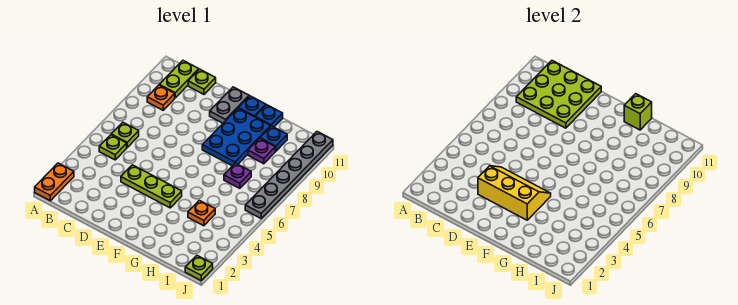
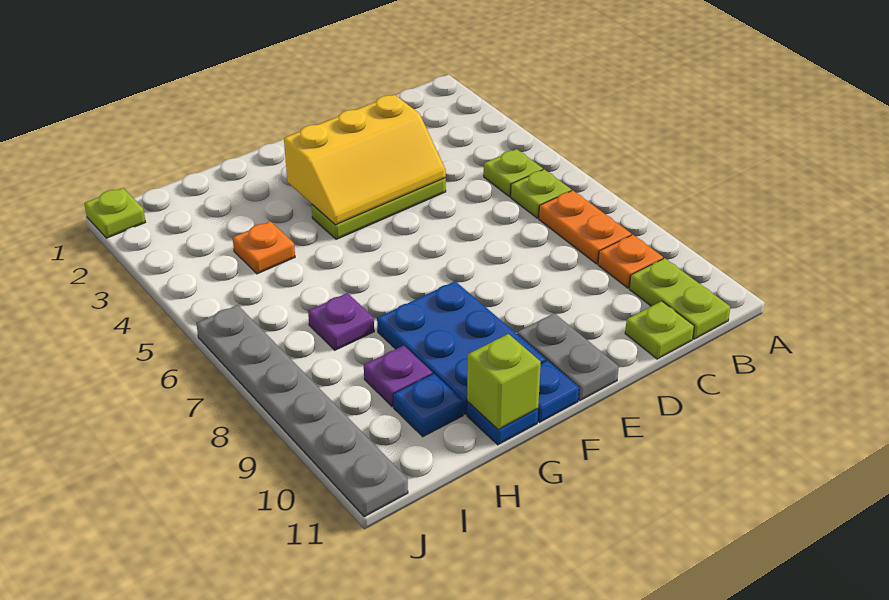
orange plate A1:A2 level 1 -> orange plate B7:B8 level 1
lime plate B9:D11 level 2 -> none

